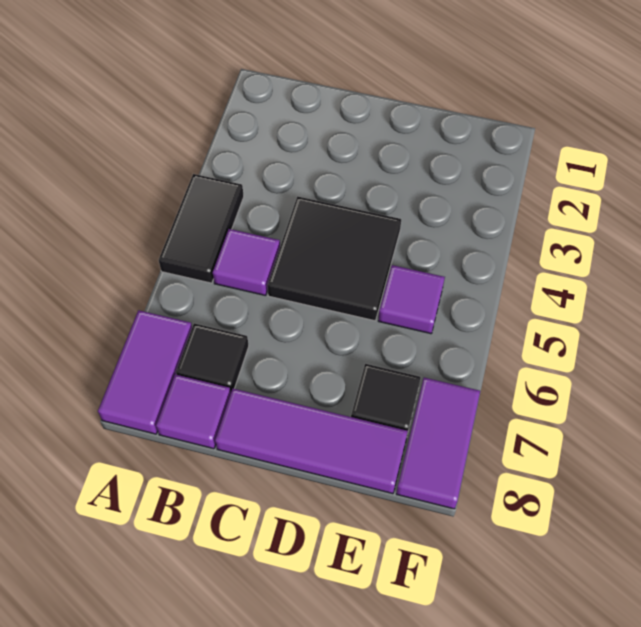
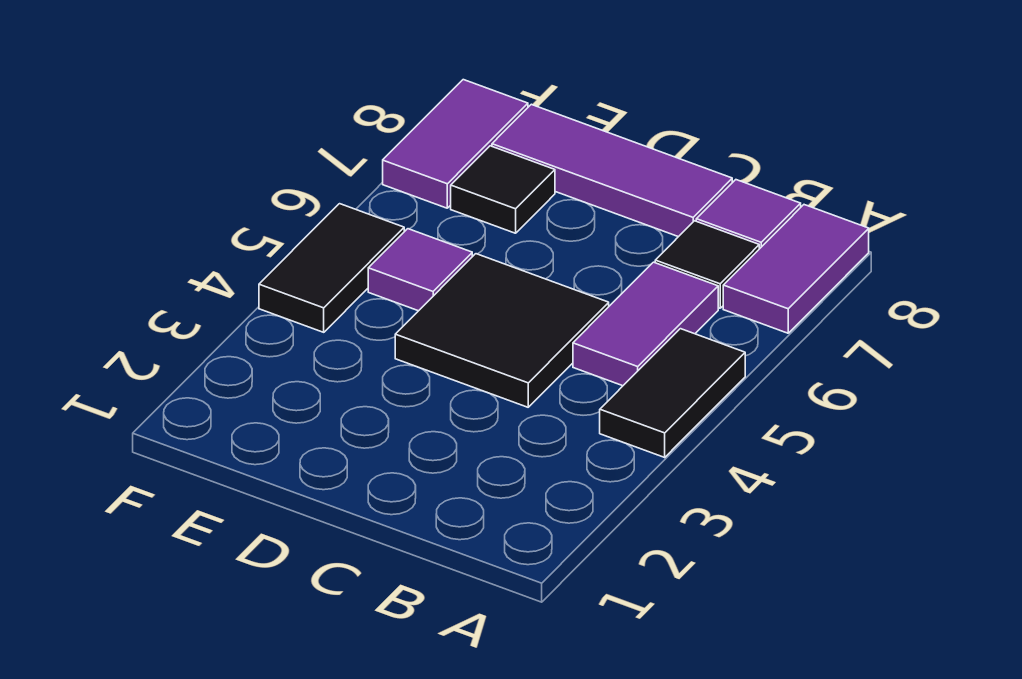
purple tile B5 level 1 -> purple tile B5:B6 level 1
none -> black tile F4:F5 level 1

